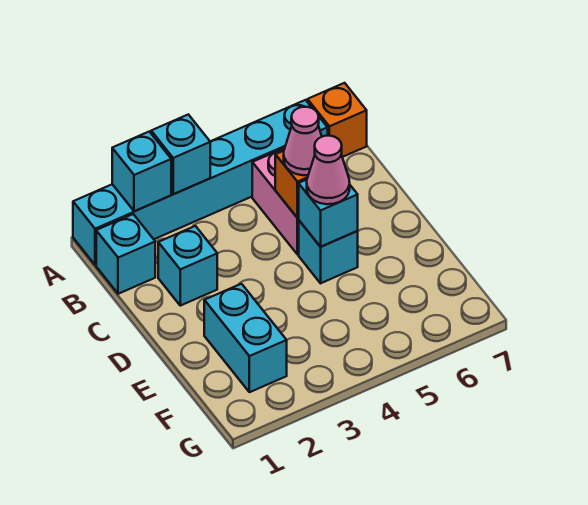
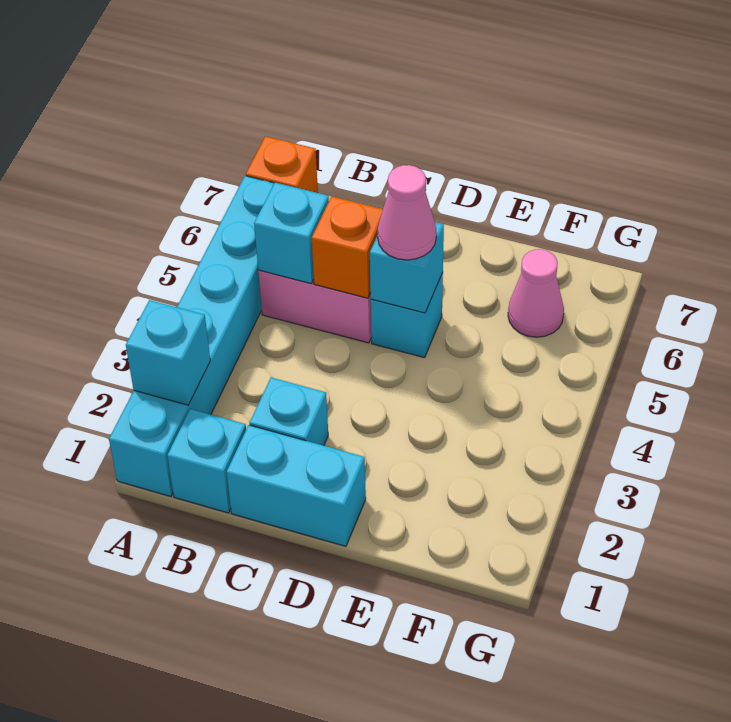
cyan brick A3 level 2 -> cyan brick B5 level 2
pink cone C5 level 3 -> pink cone F6 level 1
cyan brick E2:F2 level 1 -> cyan brick C1:D1 level 1

